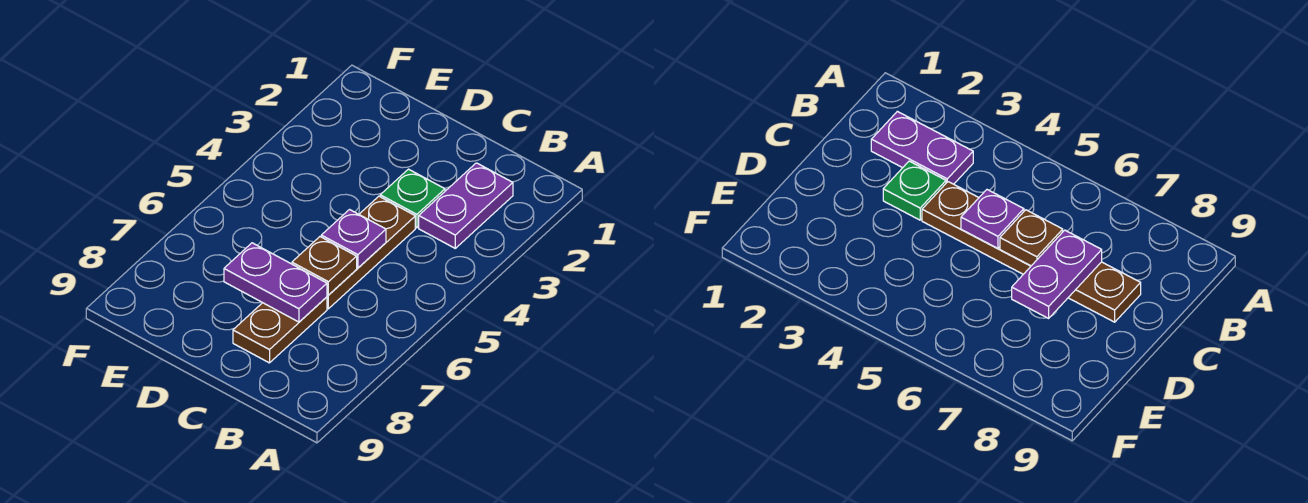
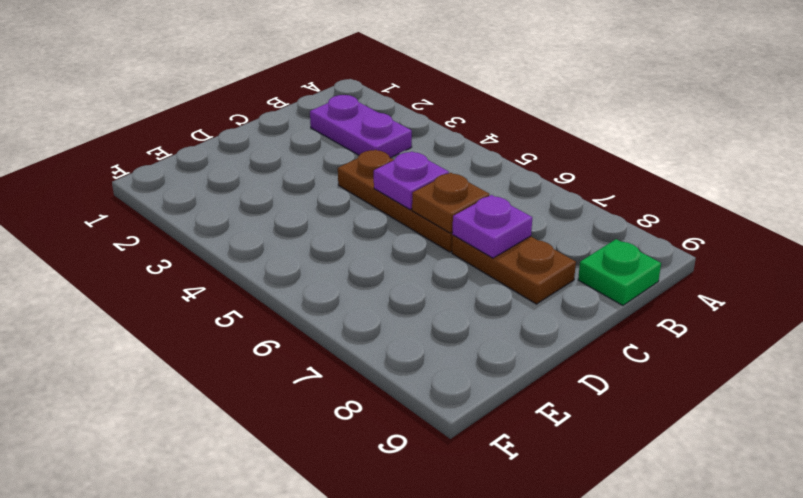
green plate C3 level 1 -> green plate B9 level 1
purple plate C7:D7 level 2 -> purple plate C7 level 2

